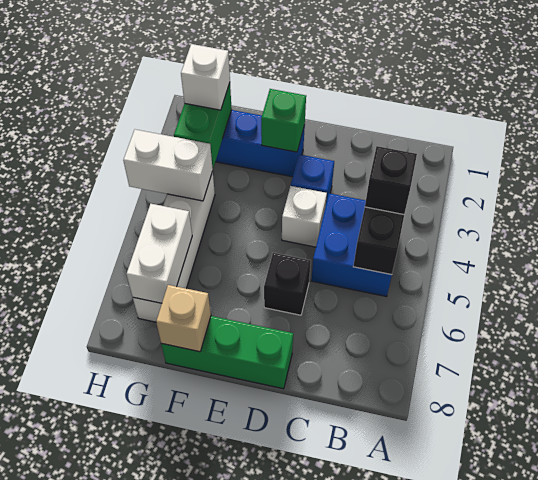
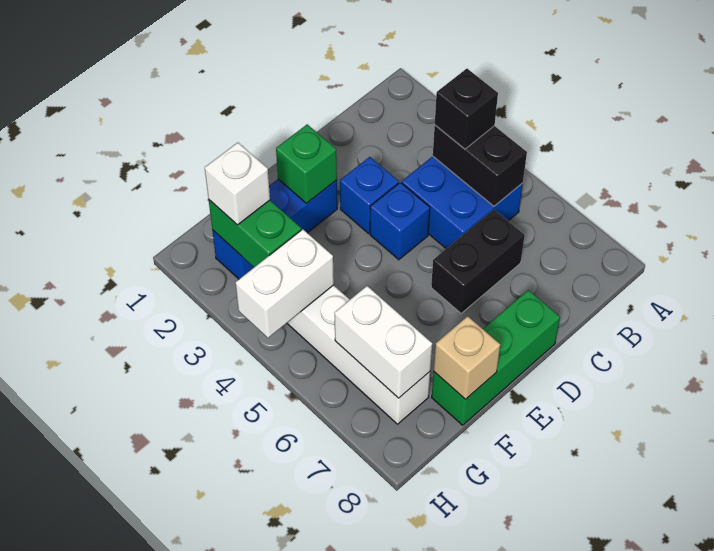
white brick D4 level 1 -> blue brick D4 level 1
black brick D6 level 1 -> black brick C6:D6 level 1

